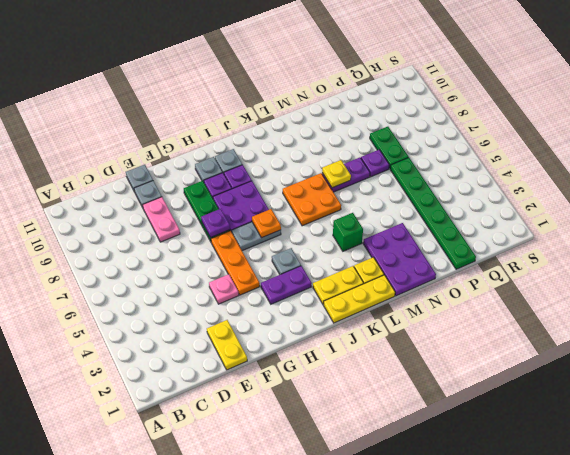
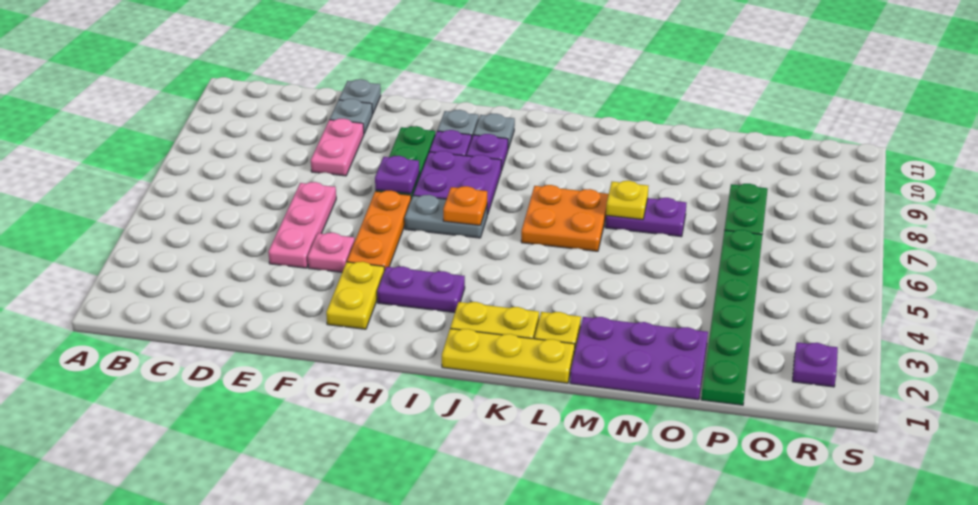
yellow plate E1:E2 level 1 -> yellow plate G2:G3 level 1
none -> pink plate E4:E6 level 1
grey plate I4 level 1 -> none
green brick L4 level 1 -> none
purple plate M1:N3 level 1 -> purple plate M1:O2 level 1
purple plate O7 level 1 -> purple plate R2 level 1

